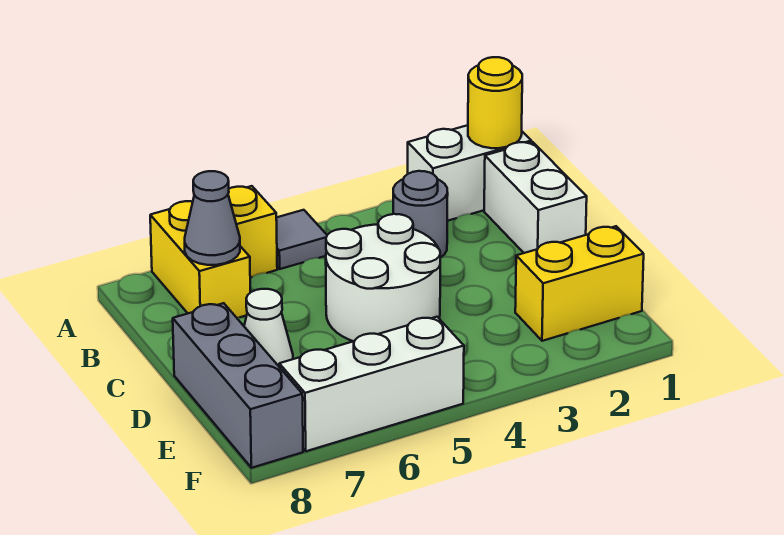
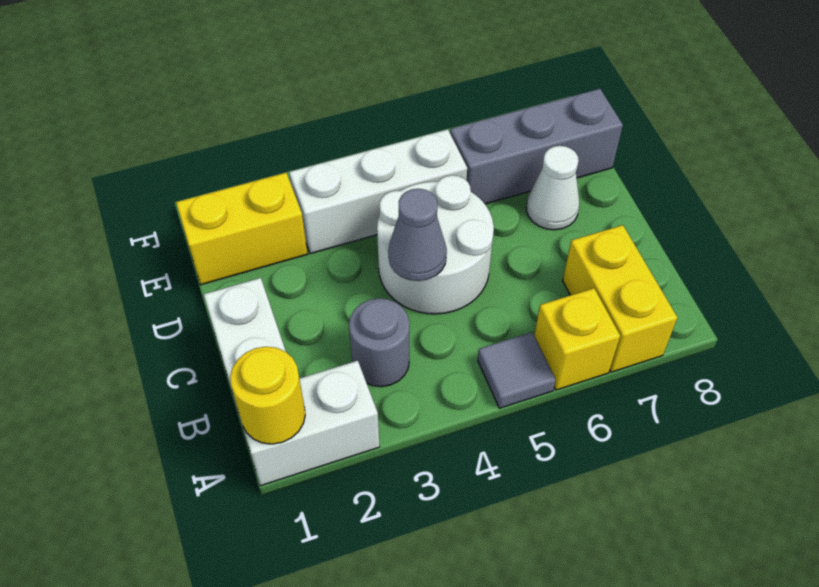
grey cone B7 level 2 -> grey cone C4 level 2
grey brick D8:F8 level 1 -> grey brick E6:E8 level 1
white brick F5:F7 level 1 -> white brick E3:E5 level 1

